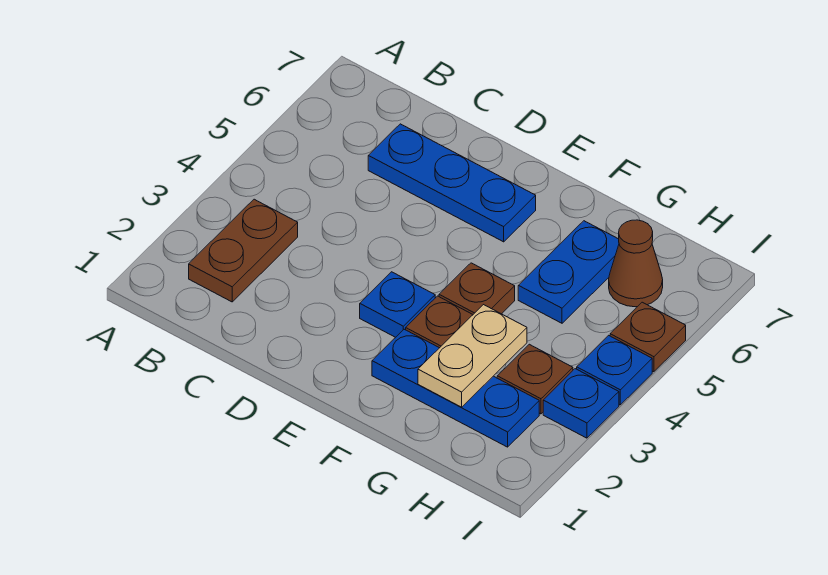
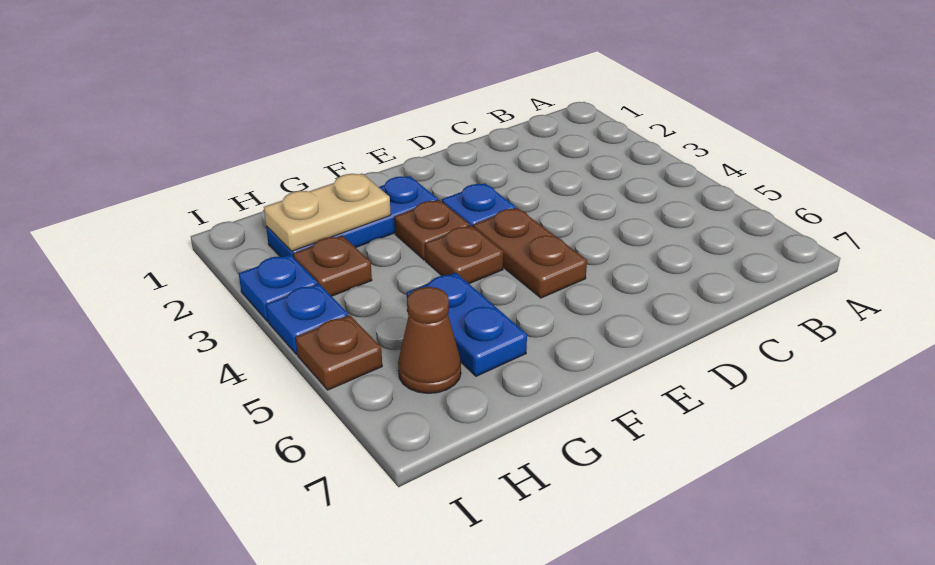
brown plate B2:B3 level 1 -> brown plate E4:E5 level 1
blue plate C6:E6 level 1 -> none
tan plate G2:G3 level 2 -> tan plate G2:H2 level 2

